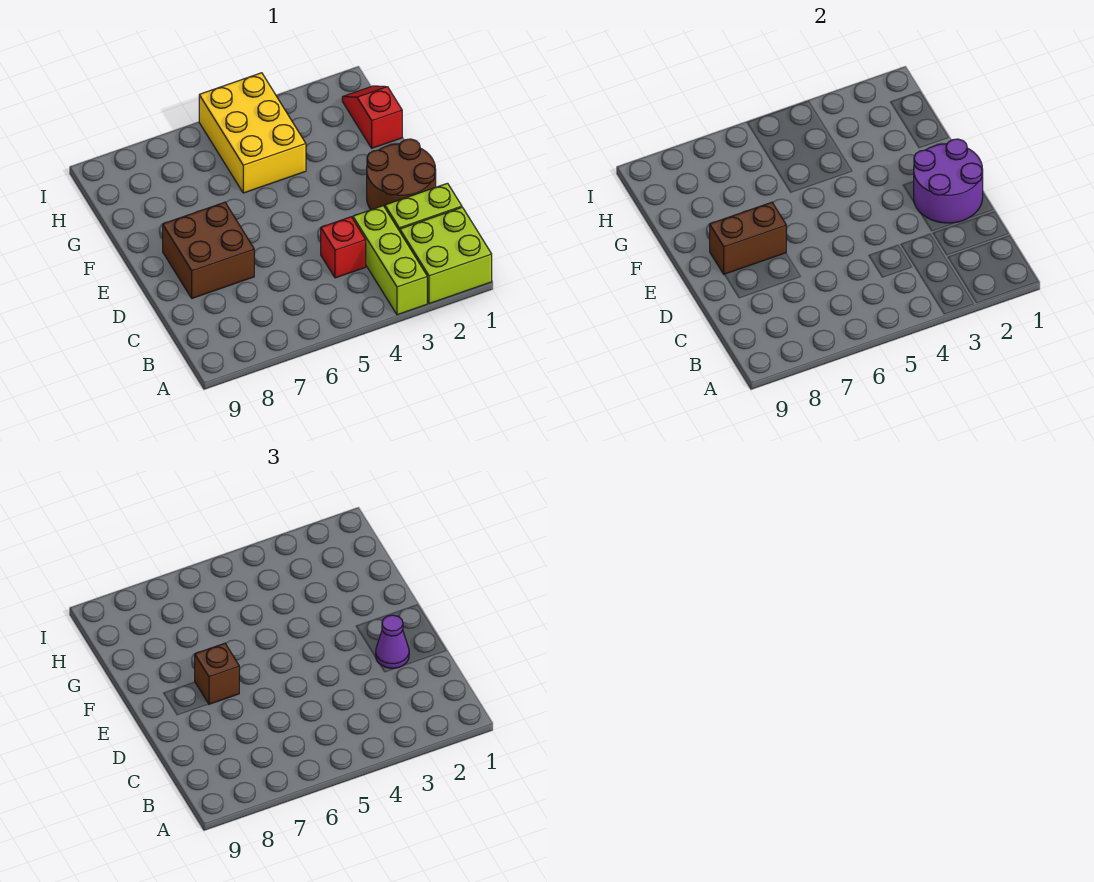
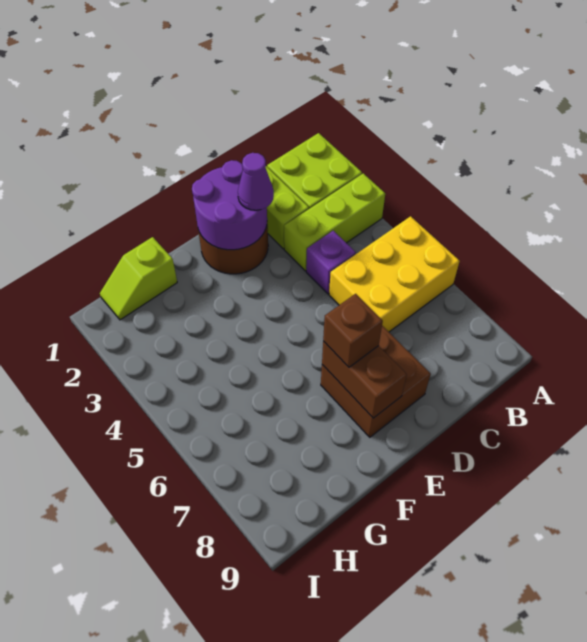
red brick C4 level 1 -> purple brick C4 level 1
red slope G1:H1 level 1 top G -> lime slope G1:H1 level 1 top G
yellow brick G4:I5 level 1 -> yellow brick A5:C6 level 1

